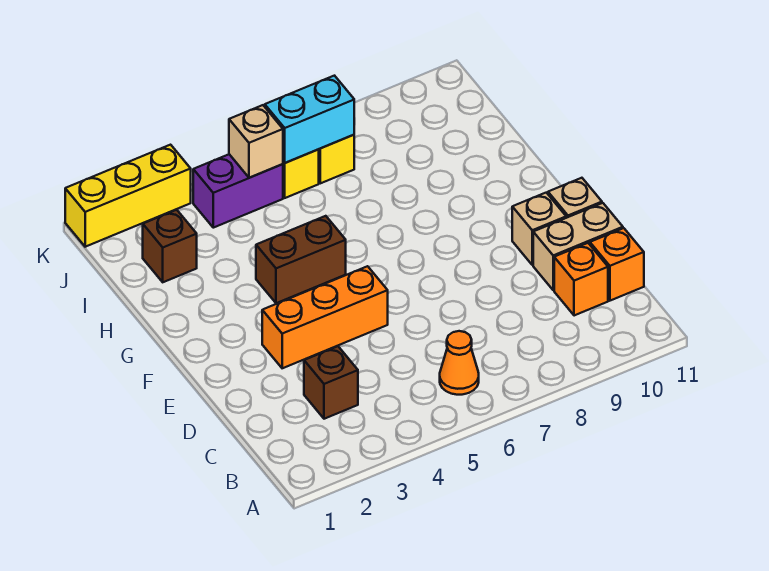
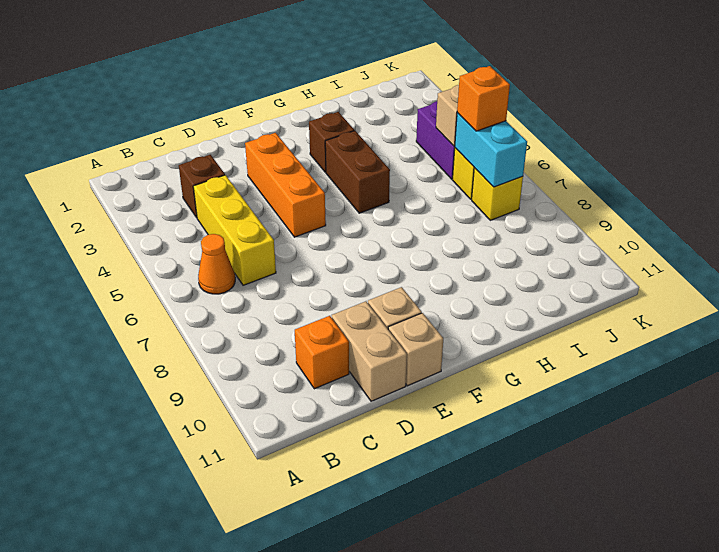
orange brick C11 level 1 -> orange brick J6 level 3
brown brick I2 level 1 -> brown brick G3 level 1
yellow brick K1:K3 level 1 -> yellow brick C4:C6 level 1

